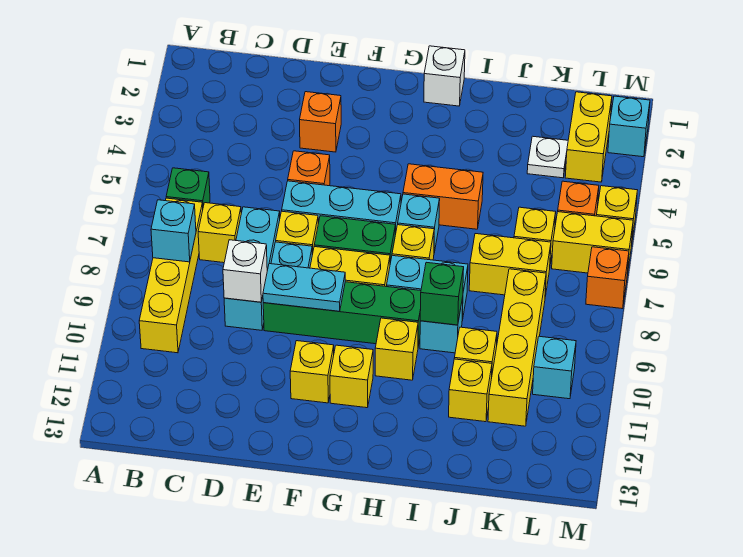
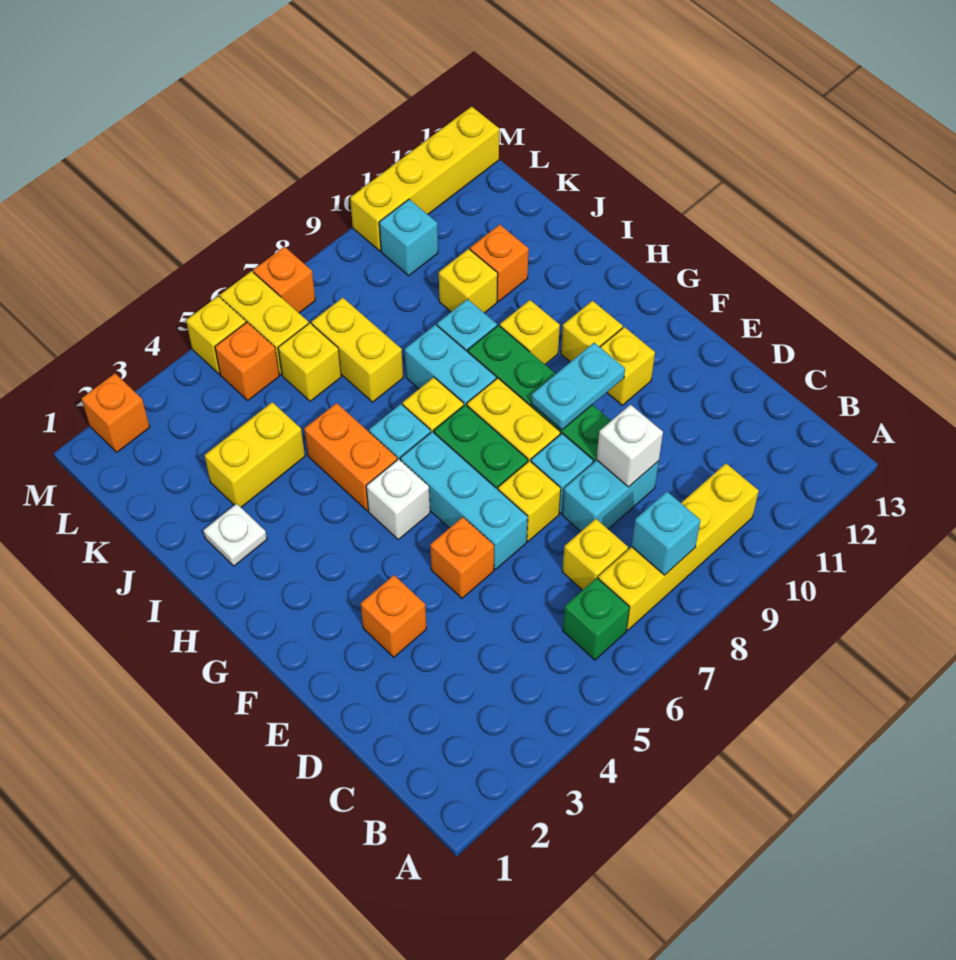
cyan brick D7:D9 level 1 -> cyan brick D8:D9 level 1
cyan plate E9:F9 level 2 -> cyan plate F9:F10 level 2
white brick H1 level 1 -> white brick G5 level 1
green brick I9 level 2 -> none
yellow brick J11 level 1 -> orange brick J11 level 1
white plate K3 level 1 -> white plate I2 level 1
yellow brick K8:K11 level 1 -> yellow brick M10:M13 level 1
yellow brick L2:L3 level 1 -> yellow brick J3:J4 level 1
cyan brick M2 level 1 -> orange brick M2 level 1

